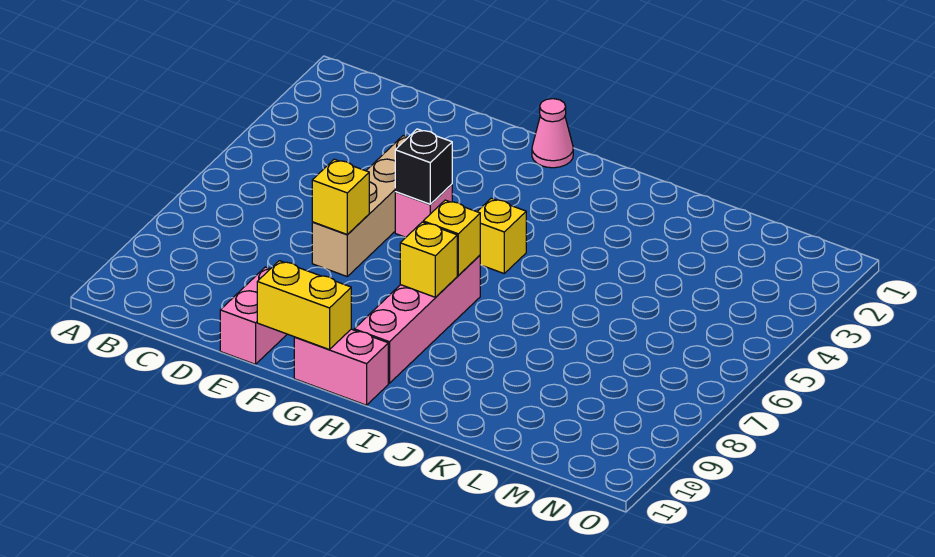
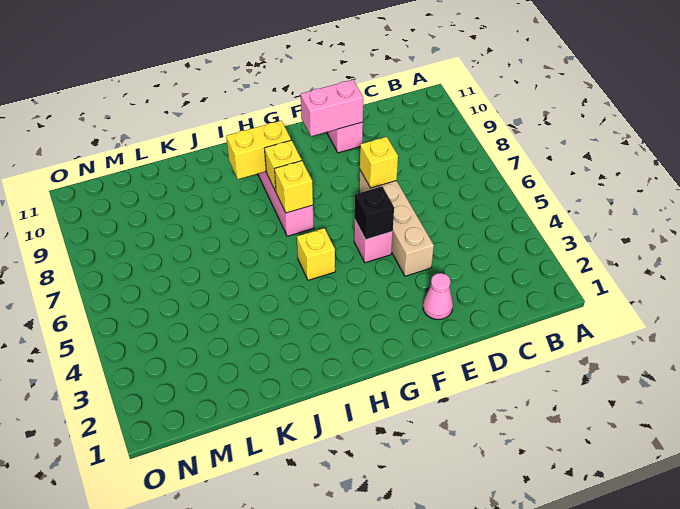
yellow brick F11:G11 level 2 -> yellow brick H9:I9 level 2
pink cone G1 level 1 -> pink cone E2 level 1
pink brick G11:H11 level 1 -> pink brick E10:F10 level 2

